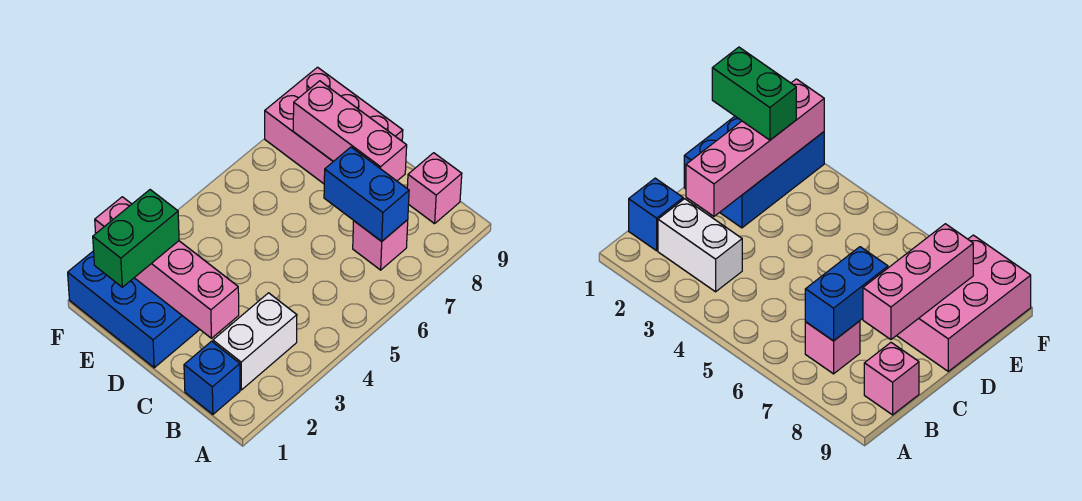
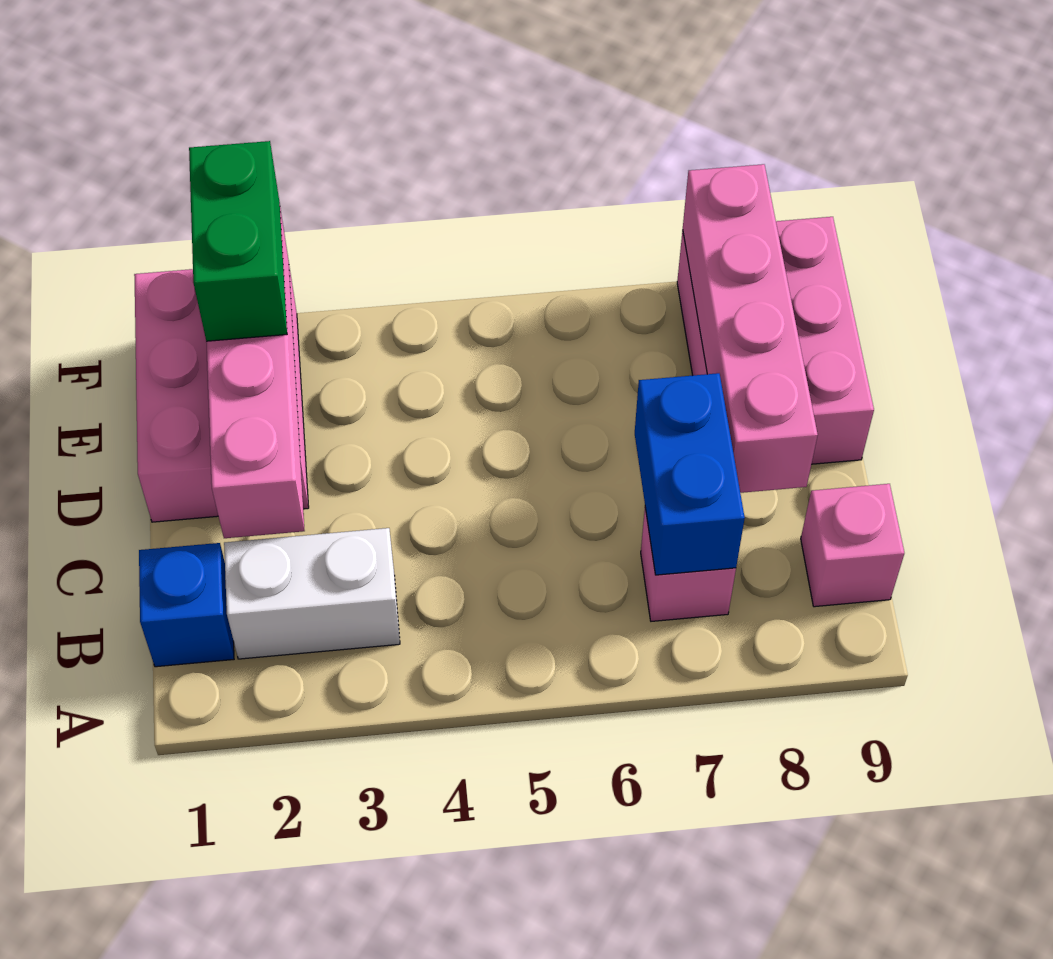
pink brick C8:E8 level 2 -> pink brick C8:F8 level 2
blue brick D1:F2 level 1 -> pink brick D1:F2 level 1
green brick E1:E2 level 3 -> green brick E2:F2 level 3

